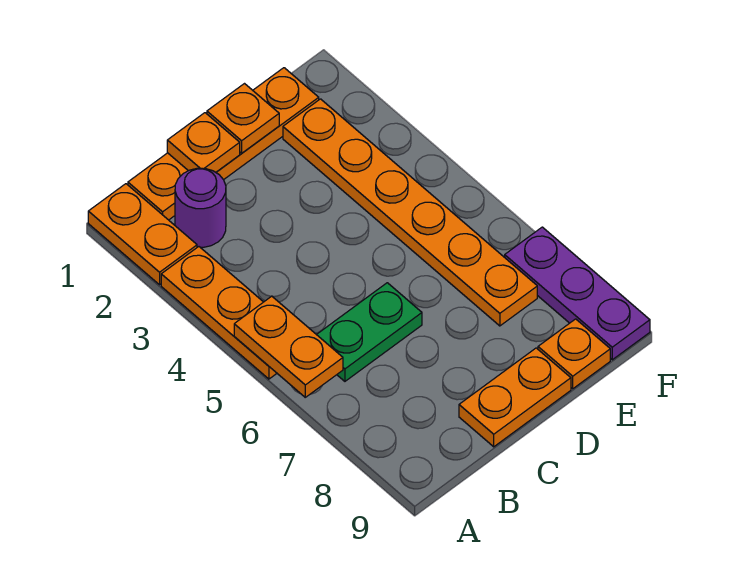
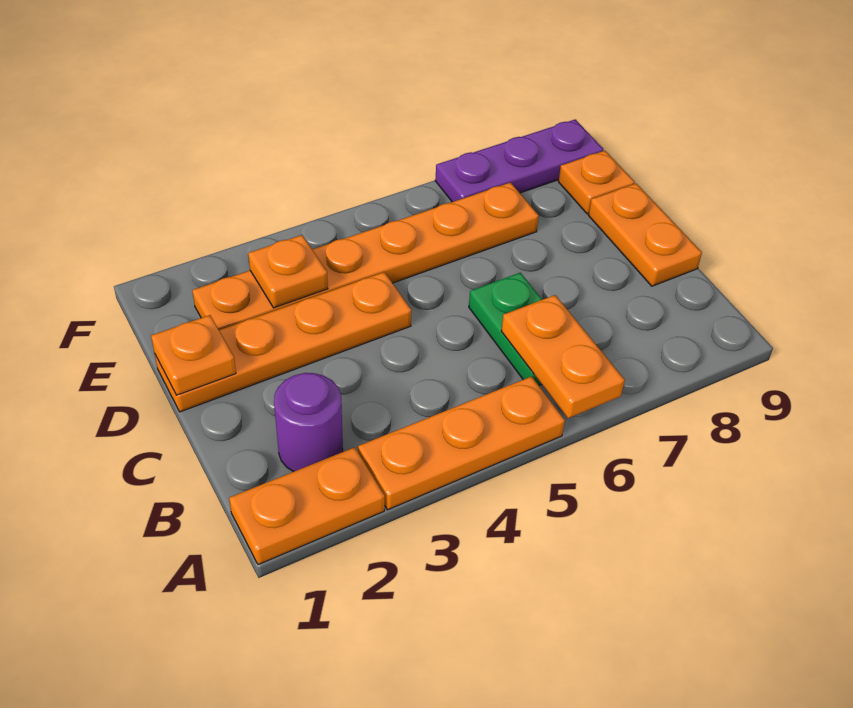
orange plate A5:A6 level 2 -> orange plate A6:B6 level 2
orange plate B1:E1 level 1 -> orange plate D1:D4 level 1
orange plate C1 level 2 -> orange plate E3 level 2

